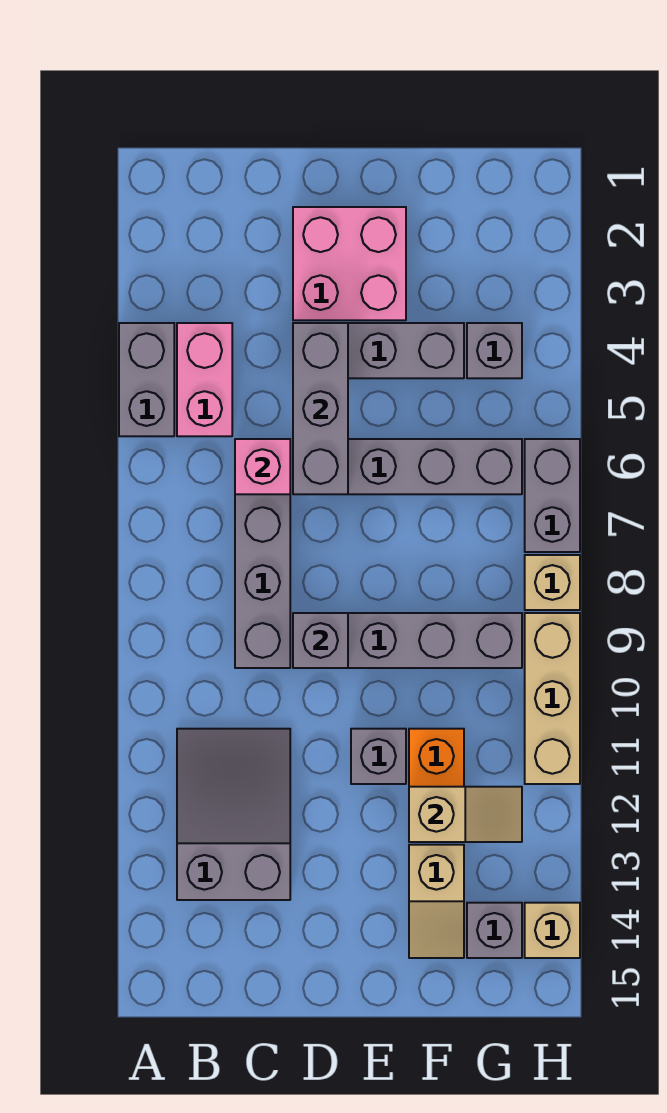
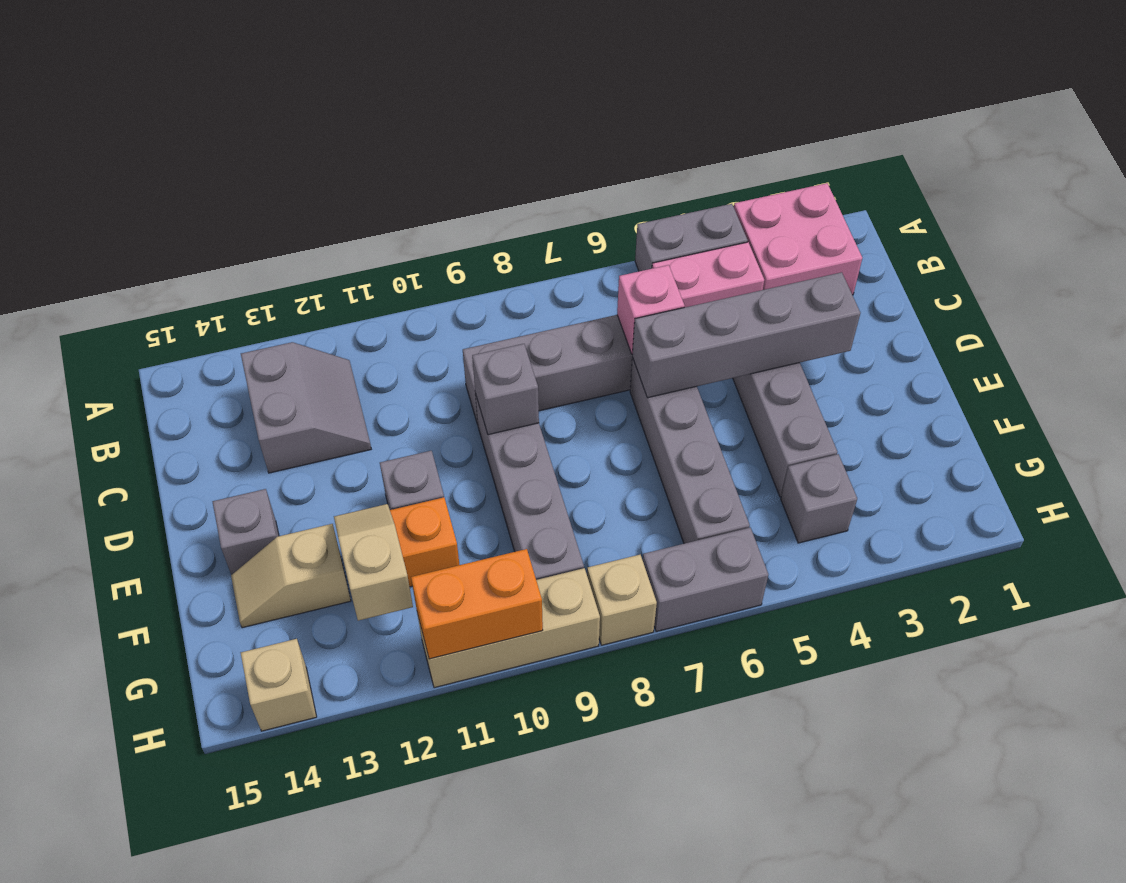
grey slope B11:C13 level 1 top 13 -> grey slope B12:C13 level 1 top 13
pink brick D2:E3 level 1 -> pink brick A2:B3 level 1
grey brick D4:D6 level 2 -> grey brick D3:D6 level 2
tan slope F12:G12 level 2 top F -> tan slope F12:G12 level 2 top G
grey brick G14 level 1 -> grey brick E14 level 1
none -> orange brick H10:H11 level 2

